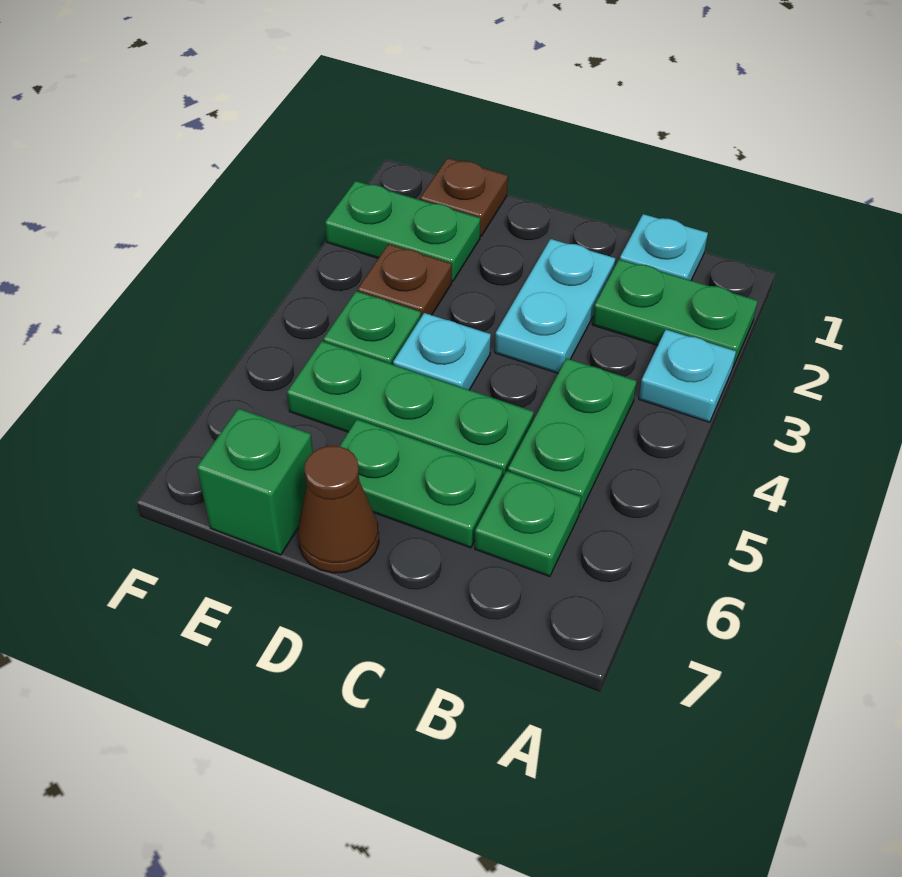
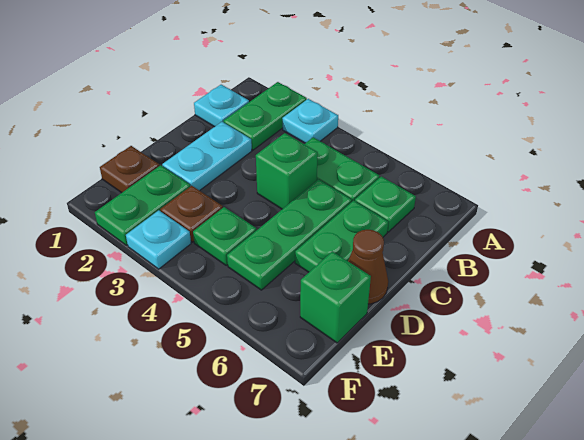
cyan plate C2:C3 level 1 -> cyan plate C2:D2 level 1
none -> green brick C4 level 1
cyan plate D4 level 1 -> cyan plate F3 level 1

